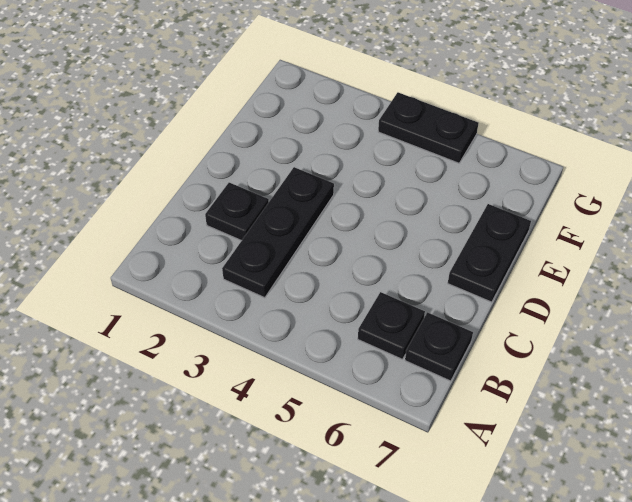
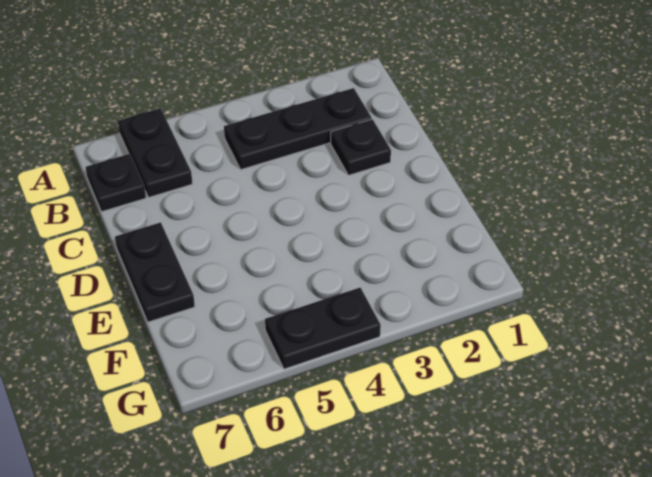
black plate B3:D3 level 1 -> black plate B2:B4 level 1
black plate B6 level 1 -> black plate A6:B6 level 1

